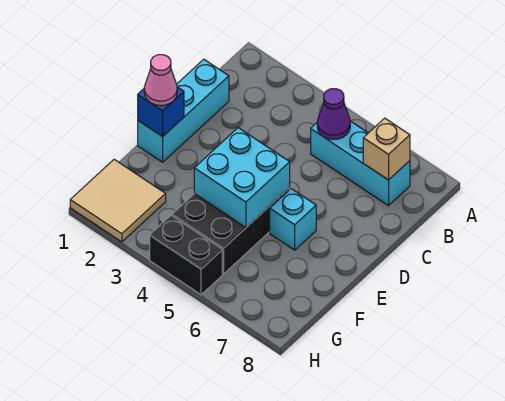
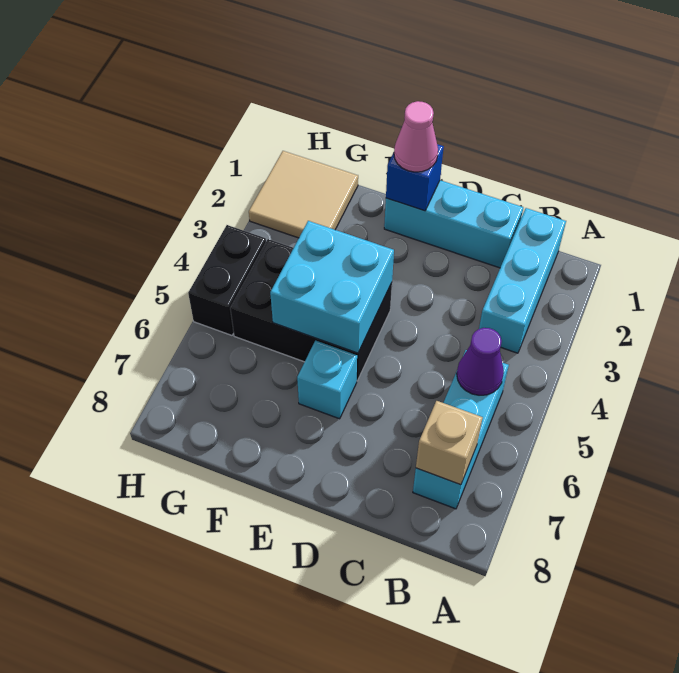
none -> cyan brick B1:B3 level 1

